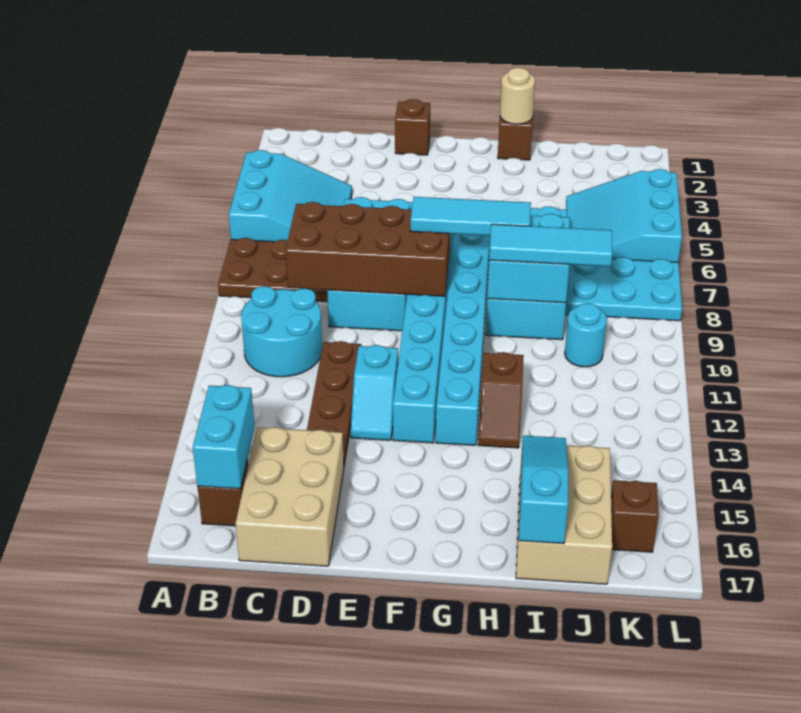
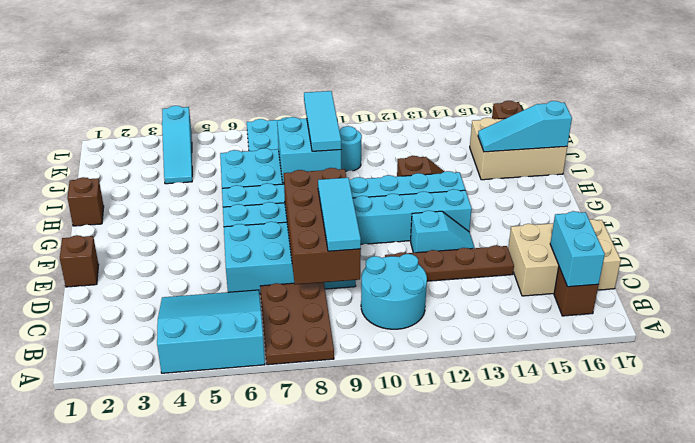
cyan brick B15:B16 level 2 -> cyan brick B16:C16 level 2
cyan tile F8:H8 level 3 -> cyan tile C9:E9 level 3
tan round brick H1 level 2 -> none
cyan slope J4:L6 level 1 top L -> cyan slope J4:L4 level 1 top L

